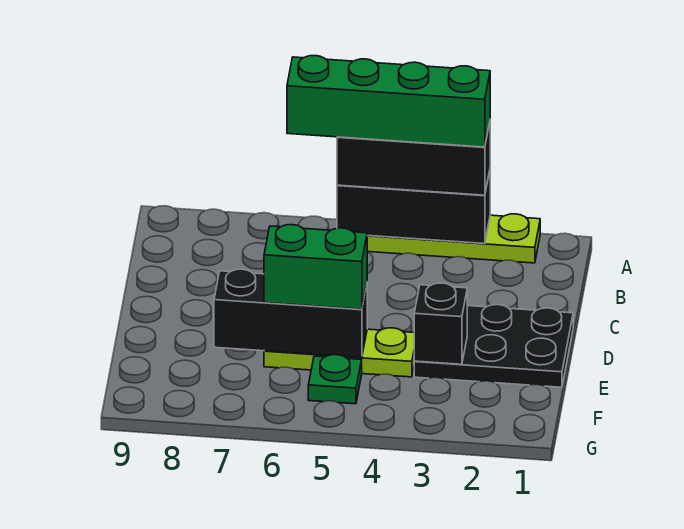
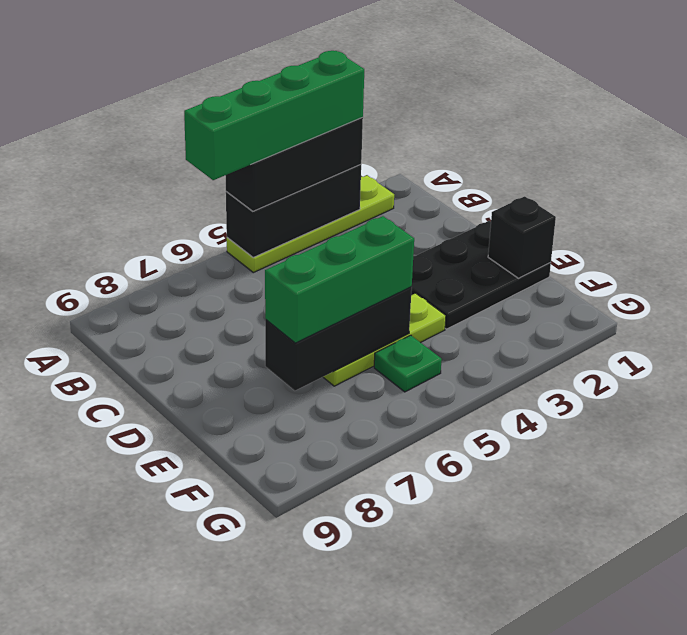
black brick E3 level 2 -> black brick E1 level 2
green brick E5:E6 level 3 -> green brick E5:E7 level 3

